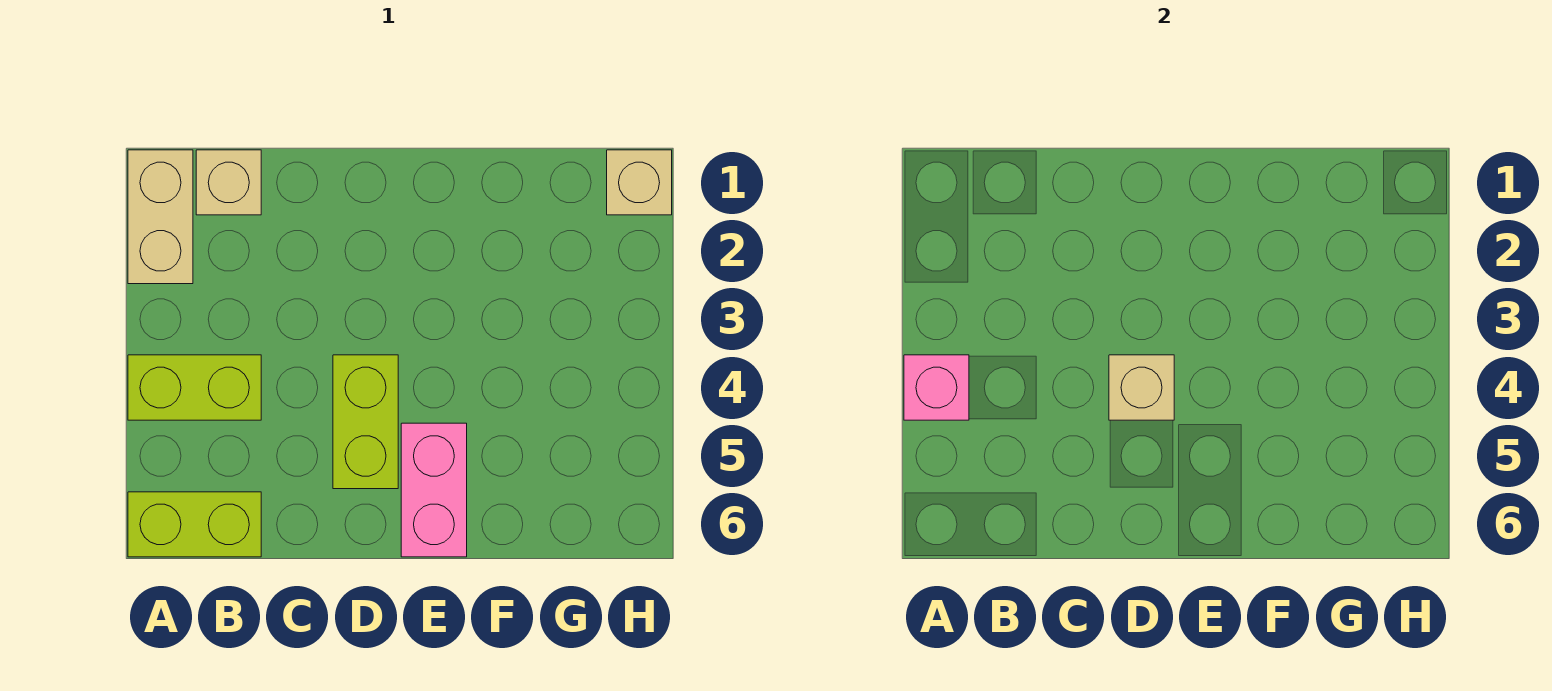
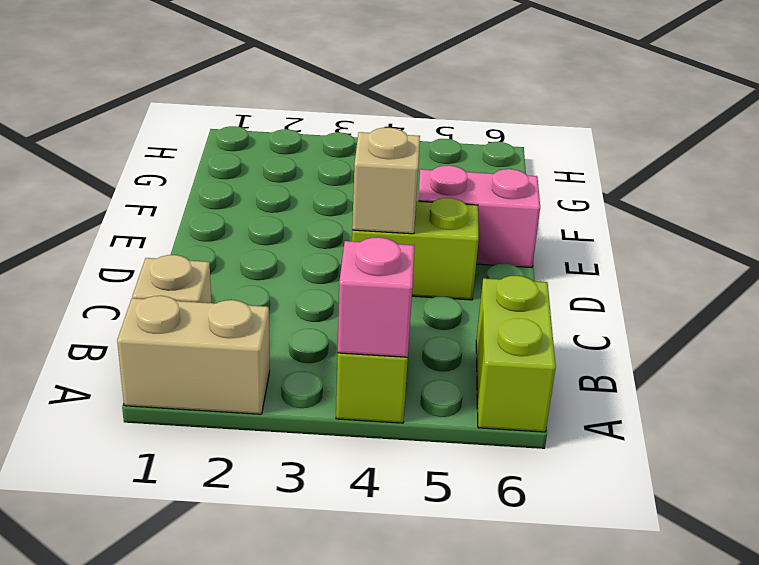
tan brick H1 level 1 -> none

